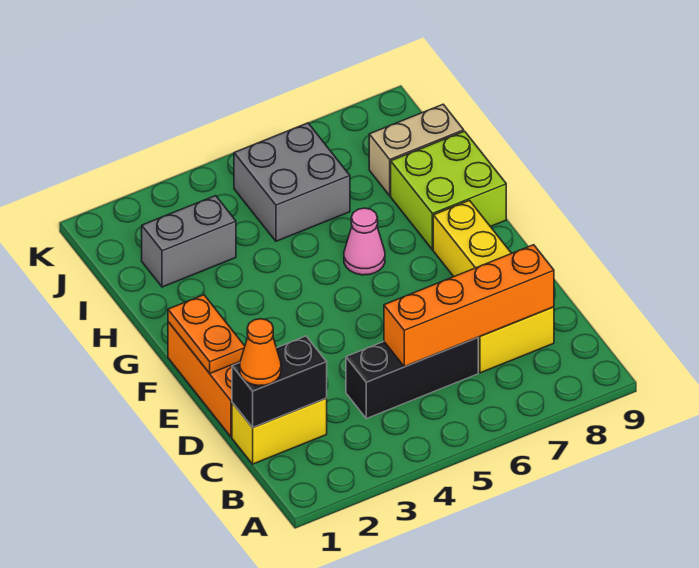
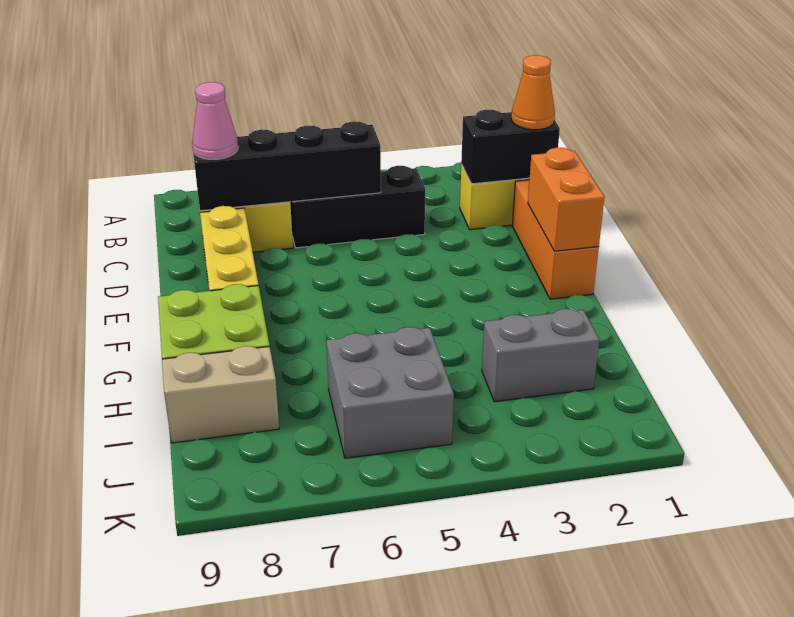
orange brick C5:C8 level 2 -> black brick C5:C8 level 2
orange plate E1:F1 level 2 -> orange brick E1:F1 level 2
pink cone G6 level 1 -> pink cone C8 level 3

